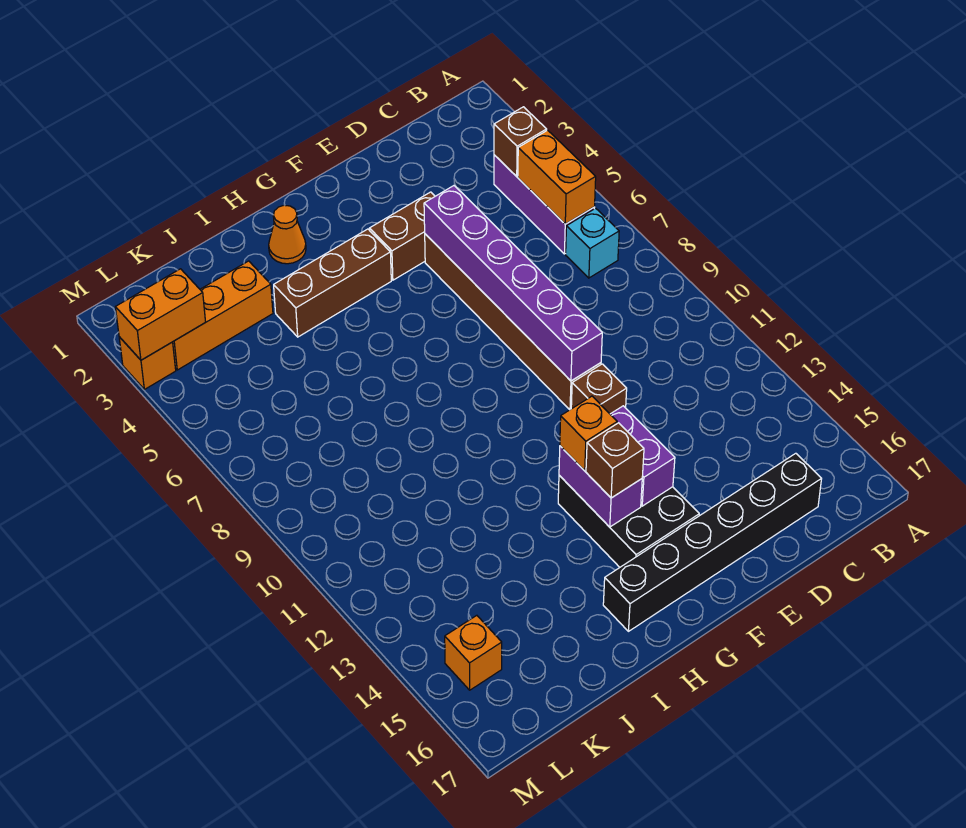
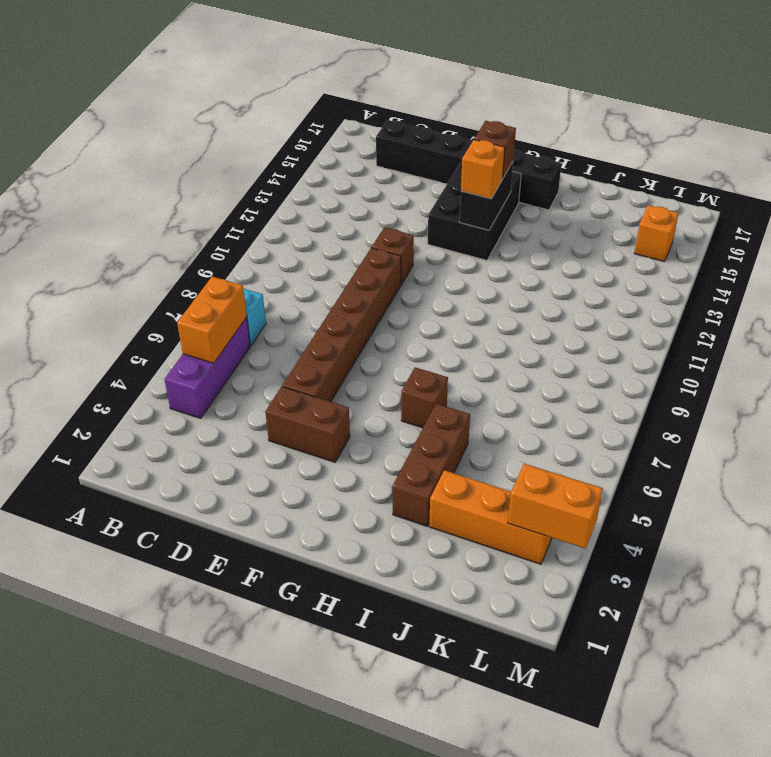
brown brick B4 level 2 -> brown brick H6 level 1
purple brick E5:E10 level 2 -> none
purple brick F13:F14 level 2 -> none
brown brick G4:I4 level 1 -> brown brick I3:I5 level 1
purple brick G13:G14 level 2 -> black brick G13:G14 level 2
orange cone H2 level 1 -> none
orange brick M3 level 1 -> none

